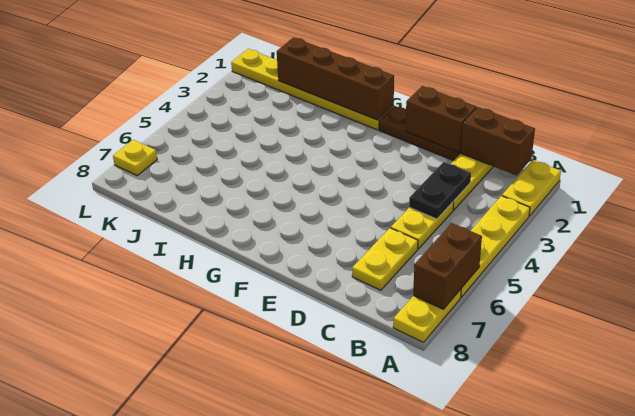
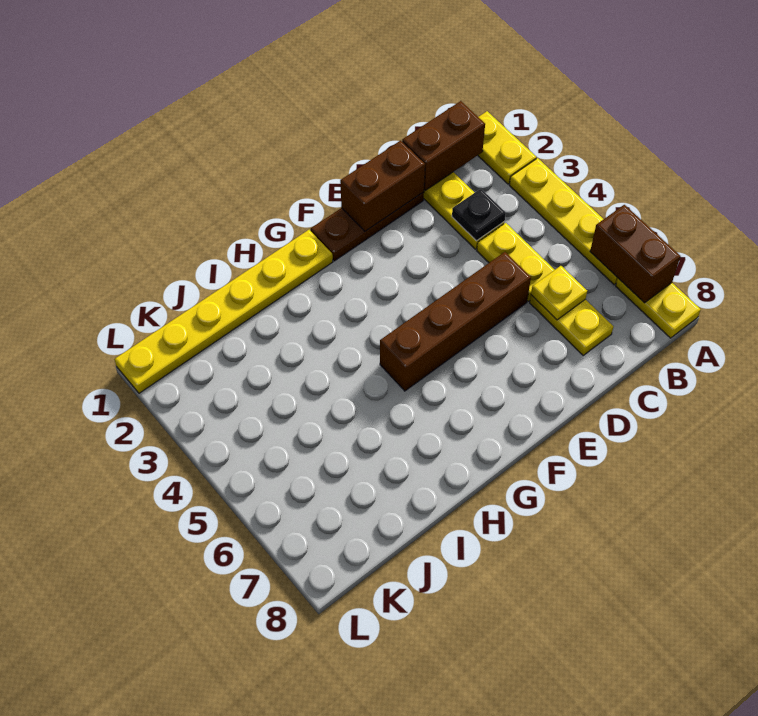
black plate C3:C4 level 2 -> black plate C3 level 2
brown brick G1:J1 level 2 -> brown brick D5:G5 level 1
yellow plate L7 level 1 -> yellow plate C6 level 2

